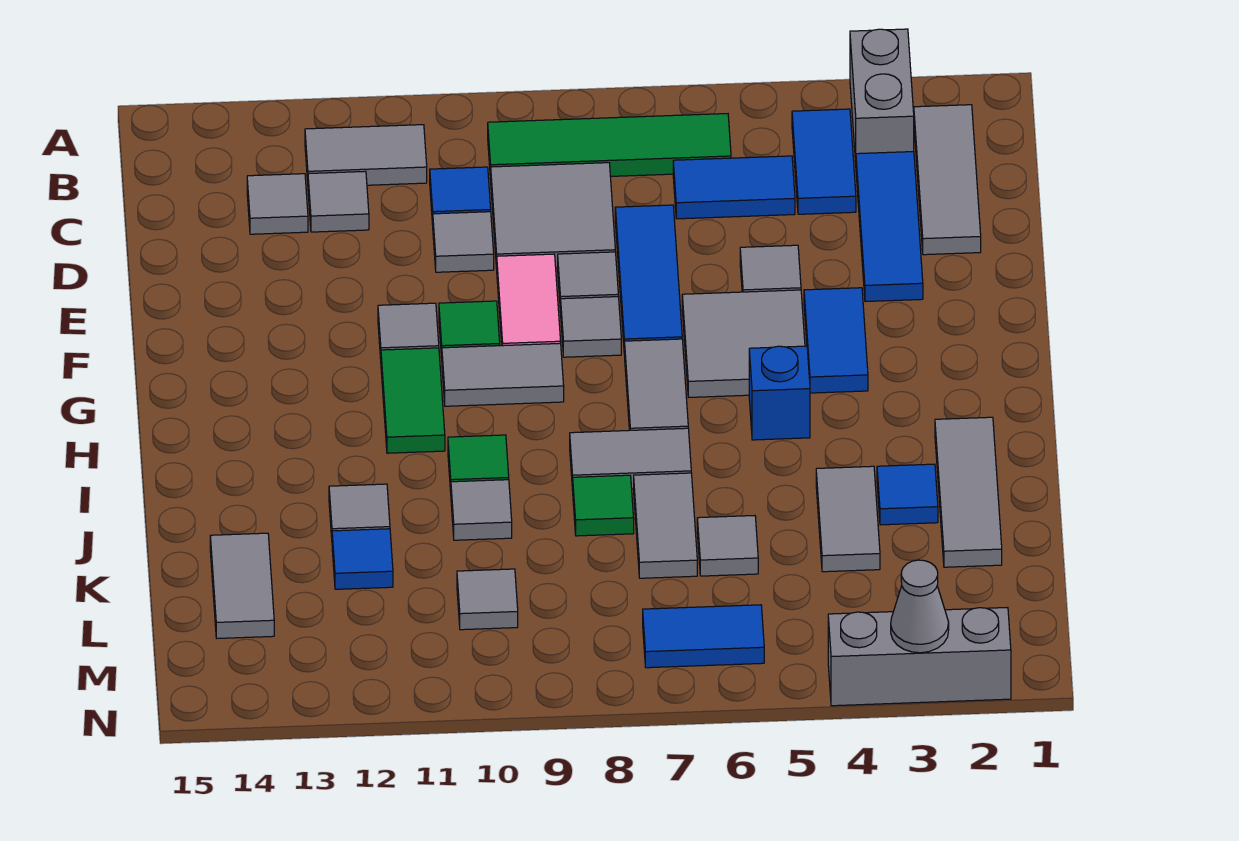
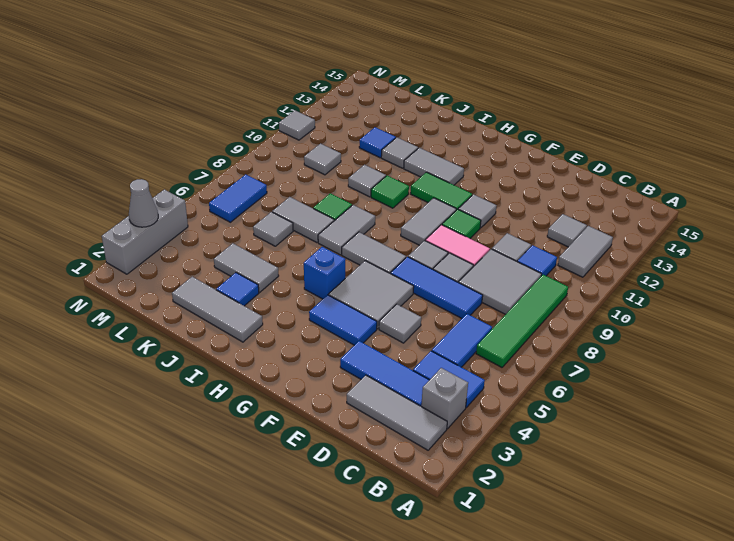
grey brick A3:B3 level 1 -> grey brick B3 level 1
grey tile C13 level 1 -> grey tile N11 level 1
grey tile K14:L14 level 1 -> grey tile H12:I12 level 1

